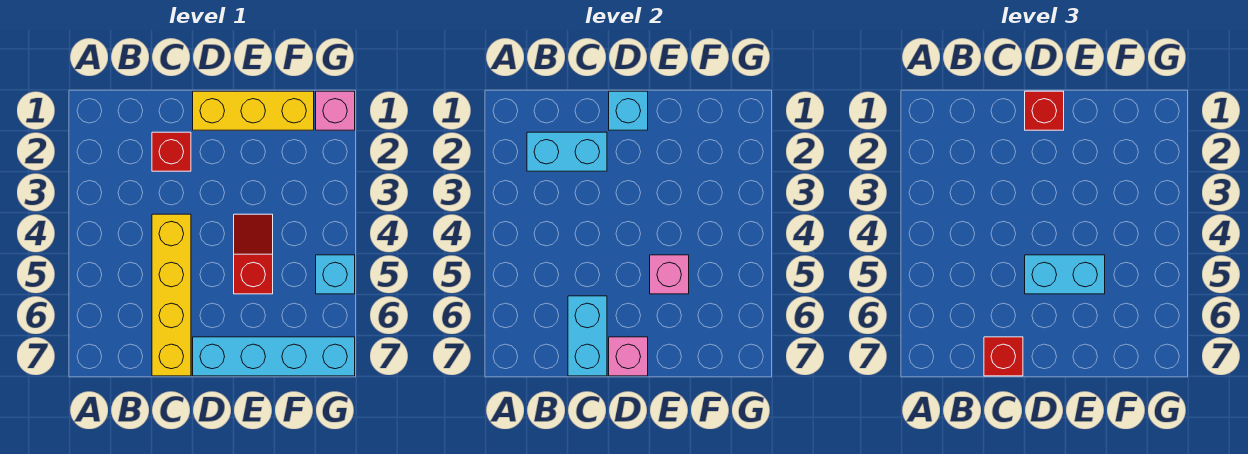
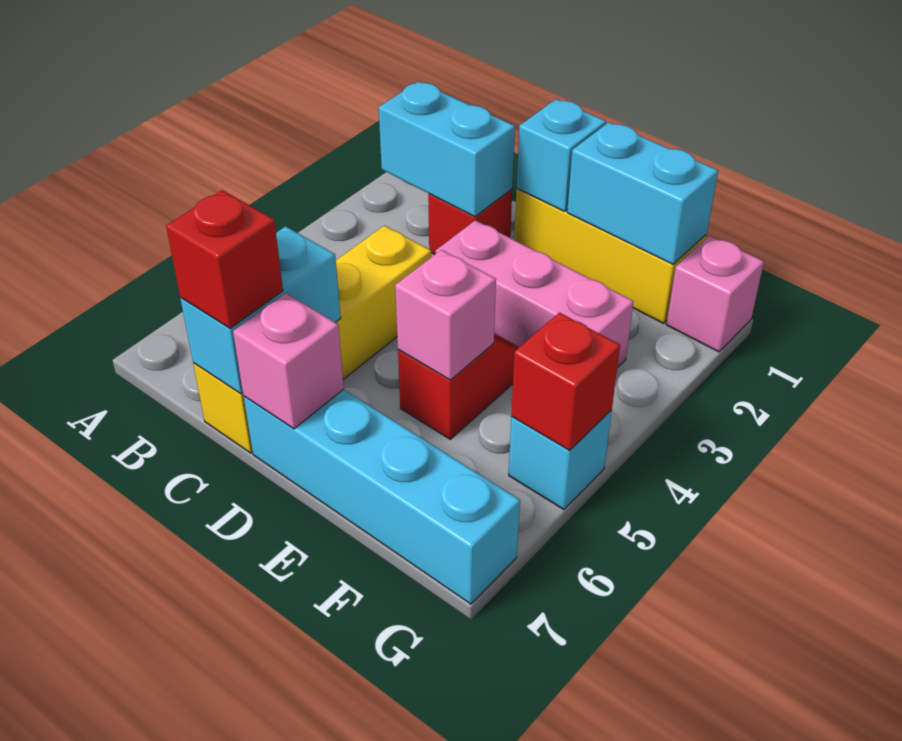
red brick D1 level 3 -> red brick G5 level 2
none -> pink brick D3:F3 level 1
cyan brick D5:E5 level 3 -> cyan brick E1:F1 level 2

